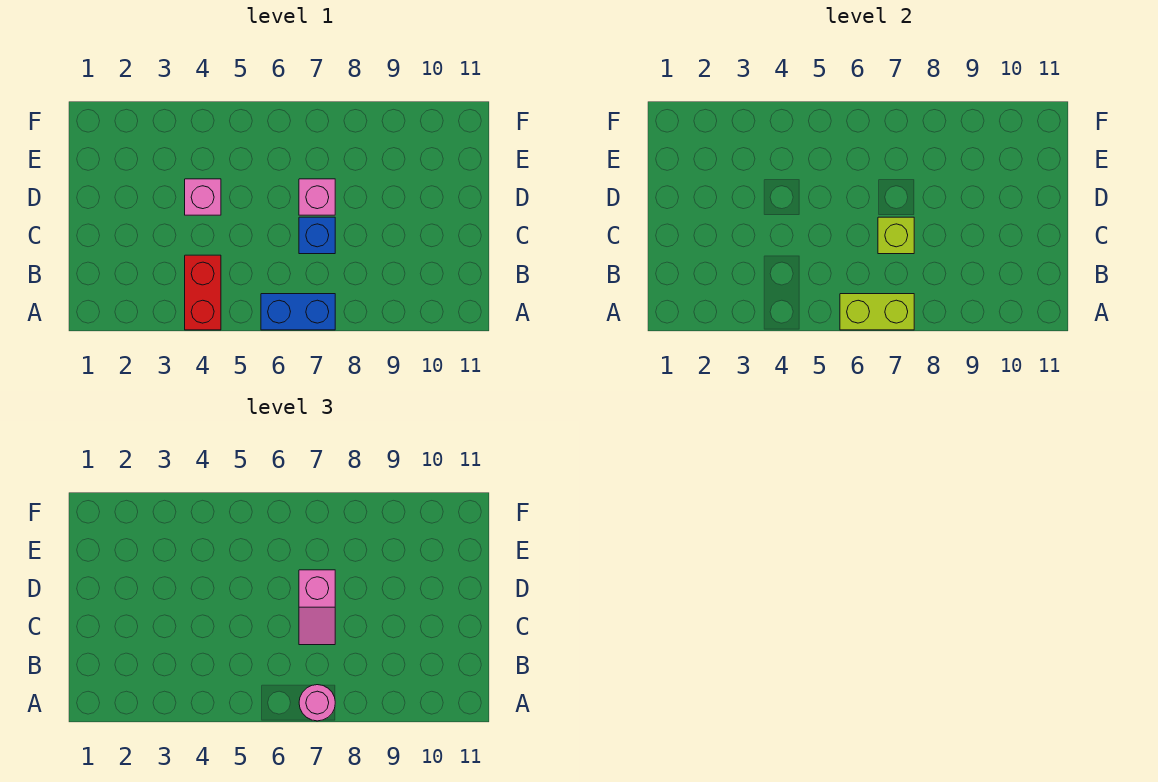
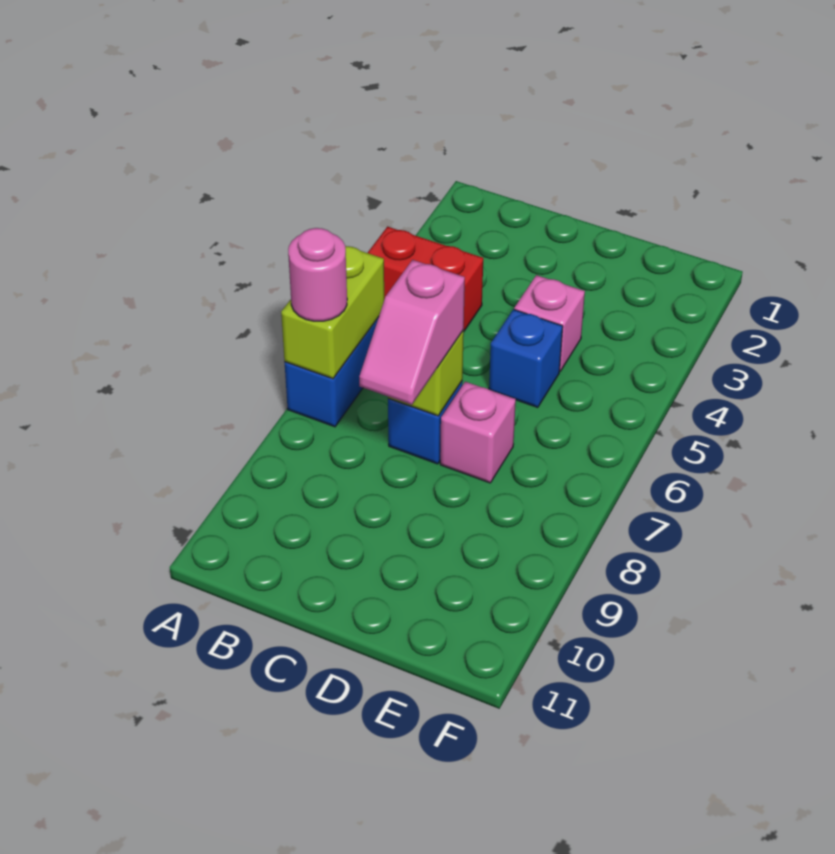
pink slope C7:D7 level 3 top D -> pink slope C7:C8 level 3 top 7
none -> blue brick D5 level 1

